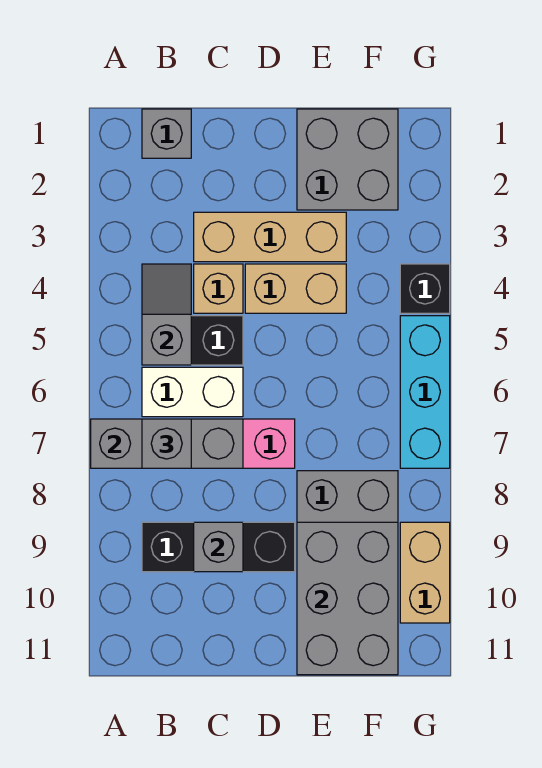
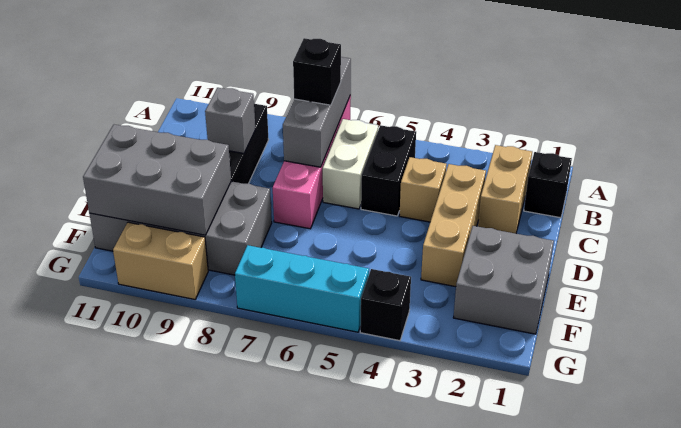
grey brick B1 level 1 -> black brick B1 level 1
grey slope B4:B5 level 2 top 5 -> none
grey brick B7 level 3 -> black brick B7 level 3
tan brick D4:E4 level 1 -> tan brick B2:C2 level 1

